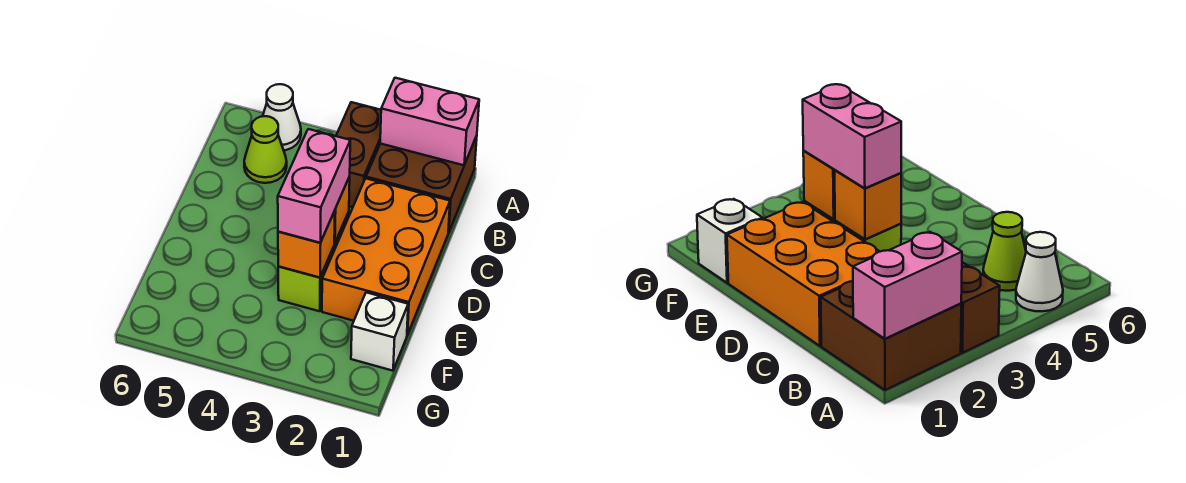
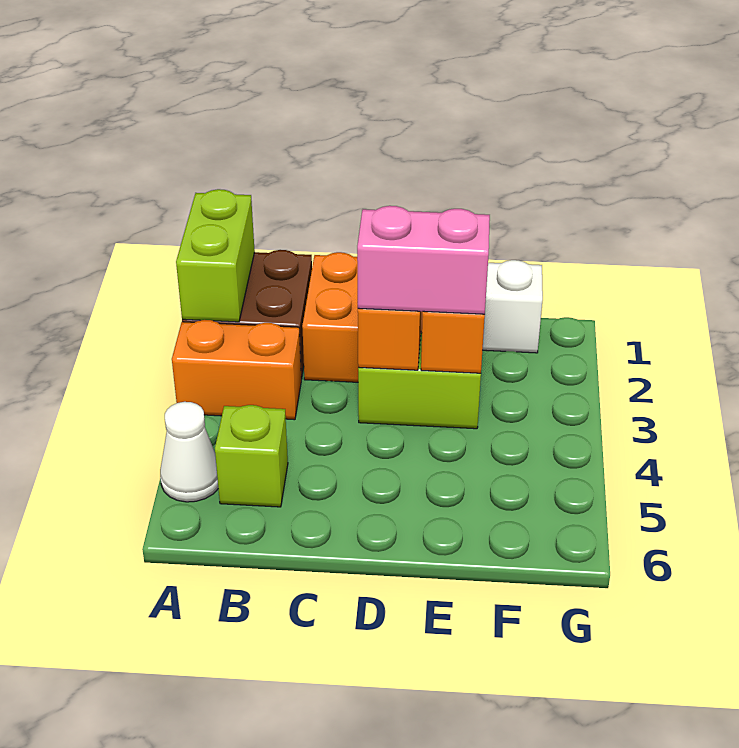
pink brick A1:A2 level 2 -> lime brick A1:A2 level 2
brown brick A3:B3 level 1 -> orange brick A3:B3 level 1
lime cone B5 level 1 -> lime brick B5 level 1

